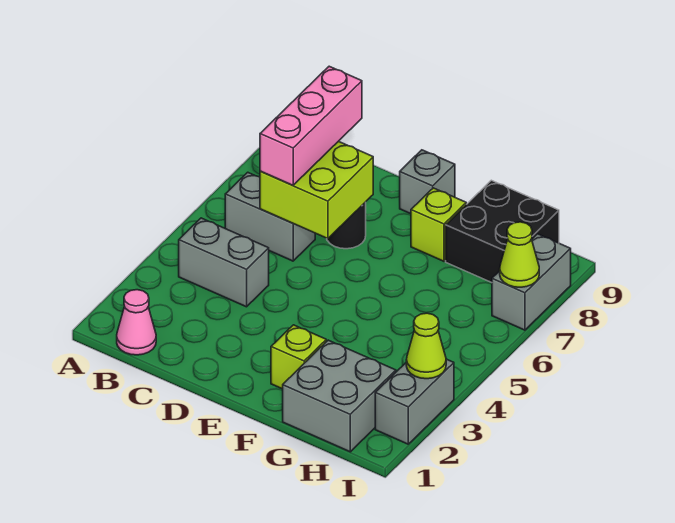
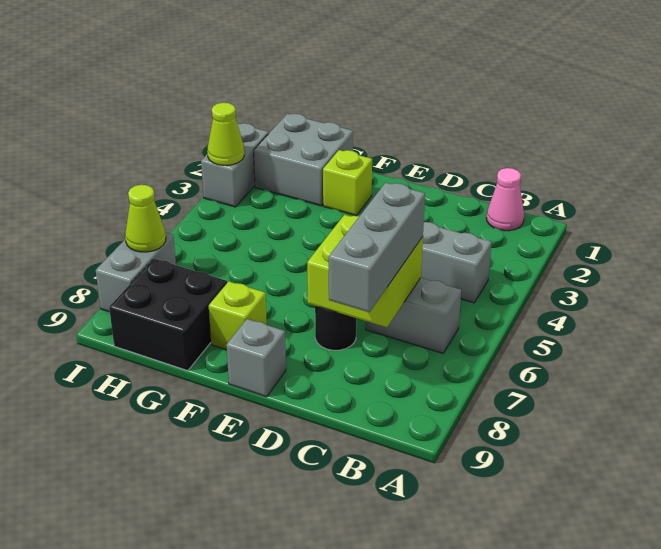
pink brick C6:C8 level 3 -> grey brick C6:C8 level 3

